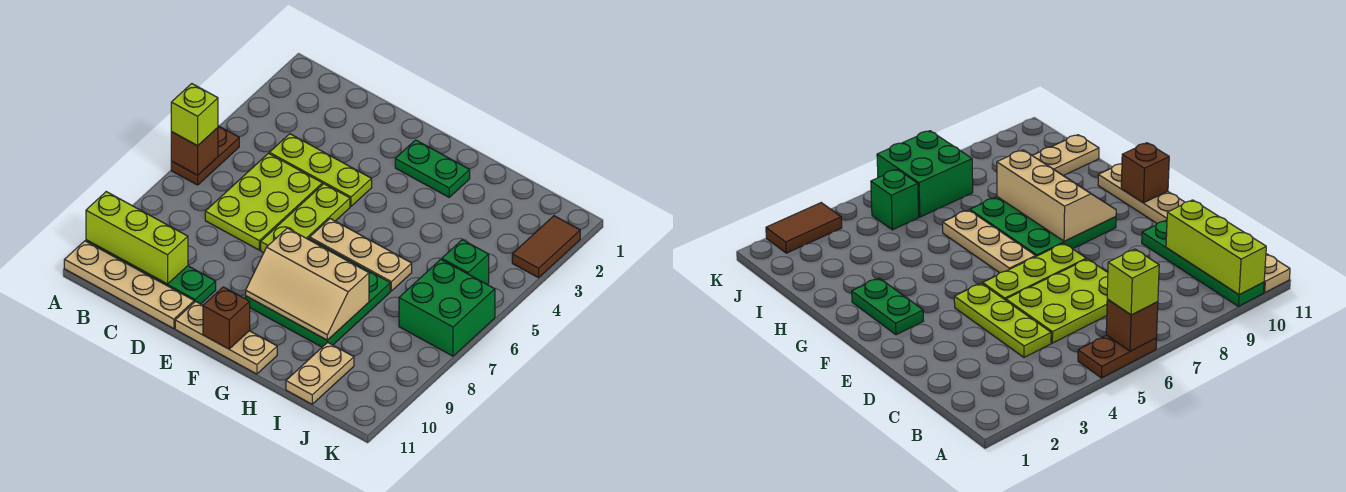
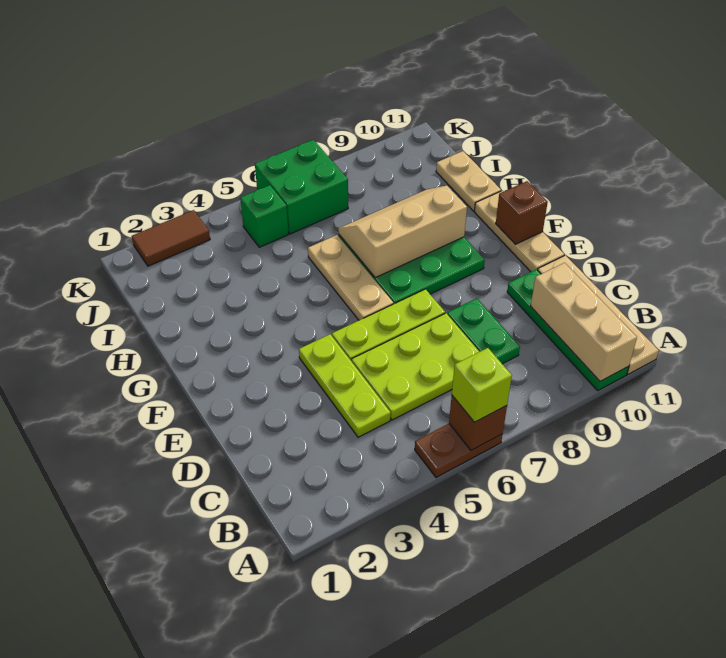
lime brick A10:C10 level 2 -> tan brick A10:C10 level 2
green plate F2:G2 level 1 -> green plate C8:D8 level 1
tan slope F8:H9 level 2 top 8 -> tan slope G7:H9 level 2 top G
tan plate I10:I11 level 1 -> tan plate H11:I11 level 1

